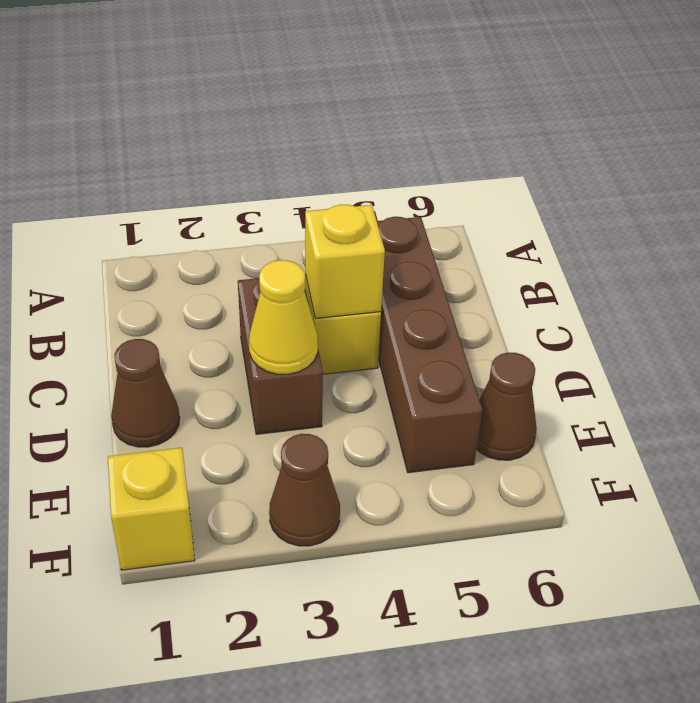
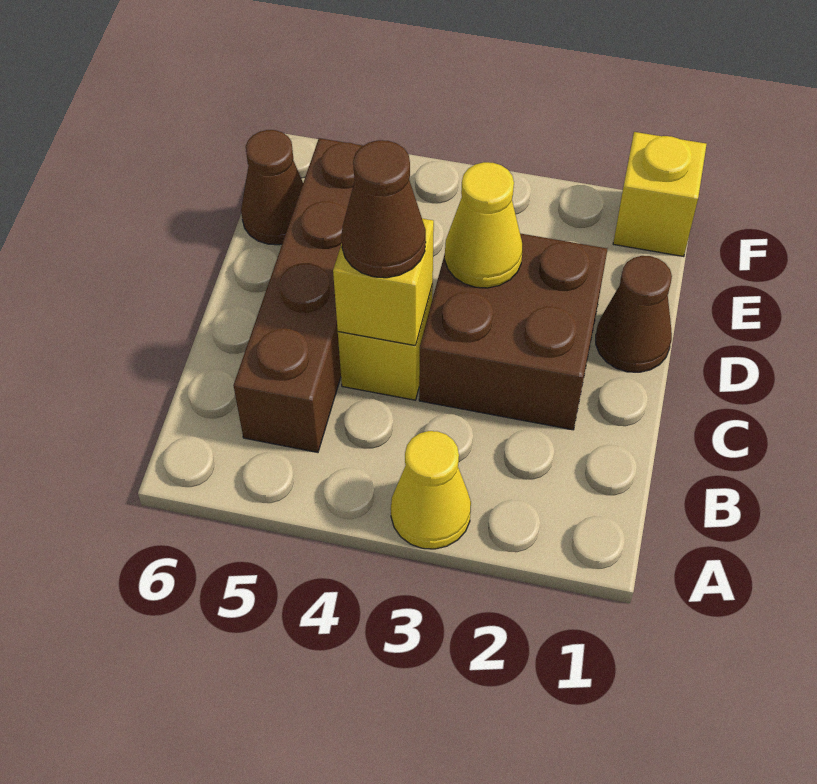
none -> yellow cone A3 level 1
brown brick C3:D3 level 1 -> brown brick C2:D3 level 1
brown cone F3 level 1 -> brown cone C4 level 3

